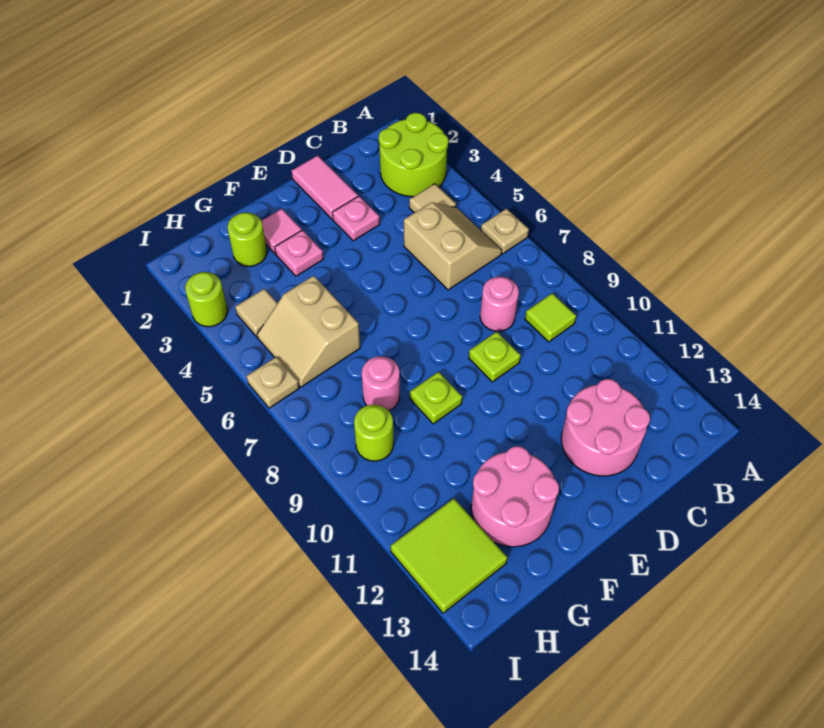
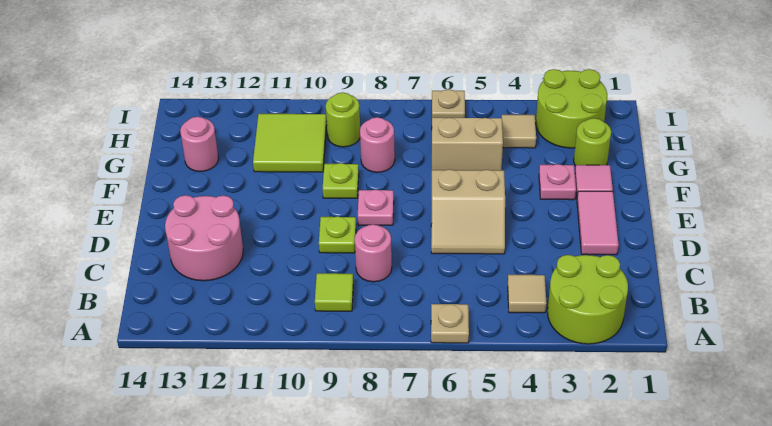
tan slope B5:C6 level 1 top C -> tan slope D5:E6 level 1 top E
pink tile D1:D2 level 1 -> pink tile D2:E2 level 1
pink plate D3 level 1 -> pink plate E8 level 1
pink round brick F12:G13 level 1 -> pink round brick G13 level 1
lime tile H12:I13 level 1 -> lime tile G10:H11 level 1
lime round brick I3 level 1 -> lime round brick H2:I3 level 1

